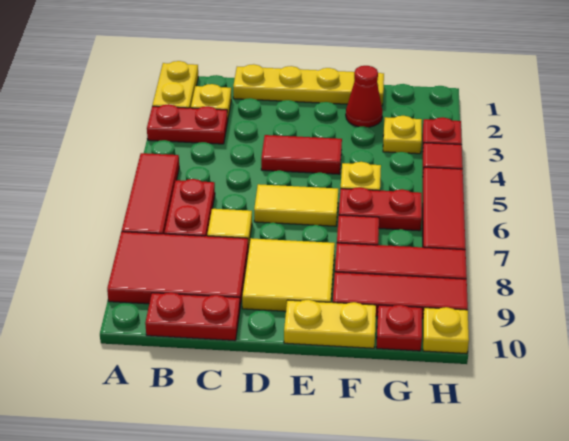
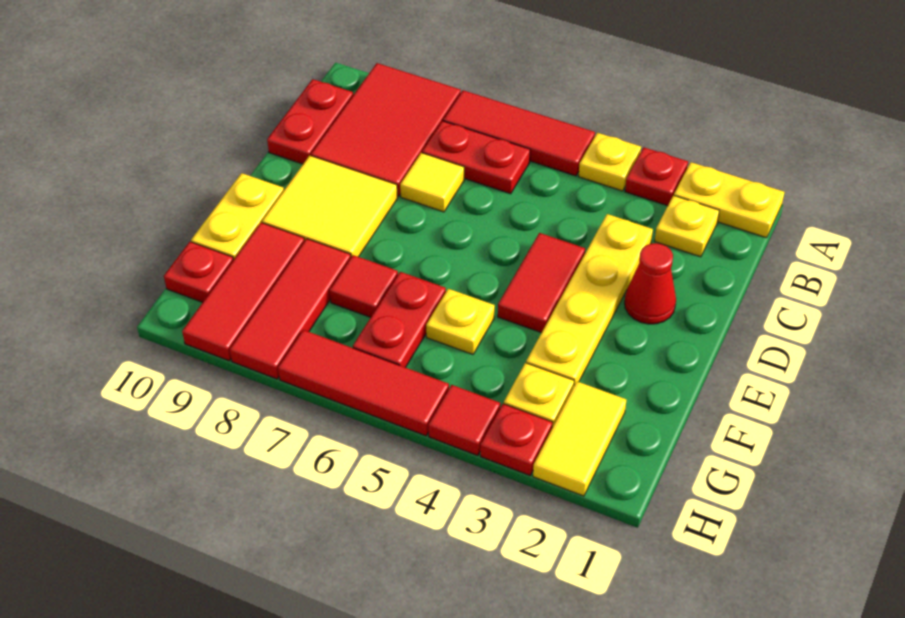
red plate A3:B3 level 1 -> red plate A3 level 1
yellow plate C1:F1 level 1 -> yellow plate C3:F3 level 1
yellow tile D6:E6 level 1 -> yellow tile G2:H2 level 1
red cone F2 level 1 -> red cone D2 level 1
yellow plate H10 level 1 -> yellow plate A4 level 1

